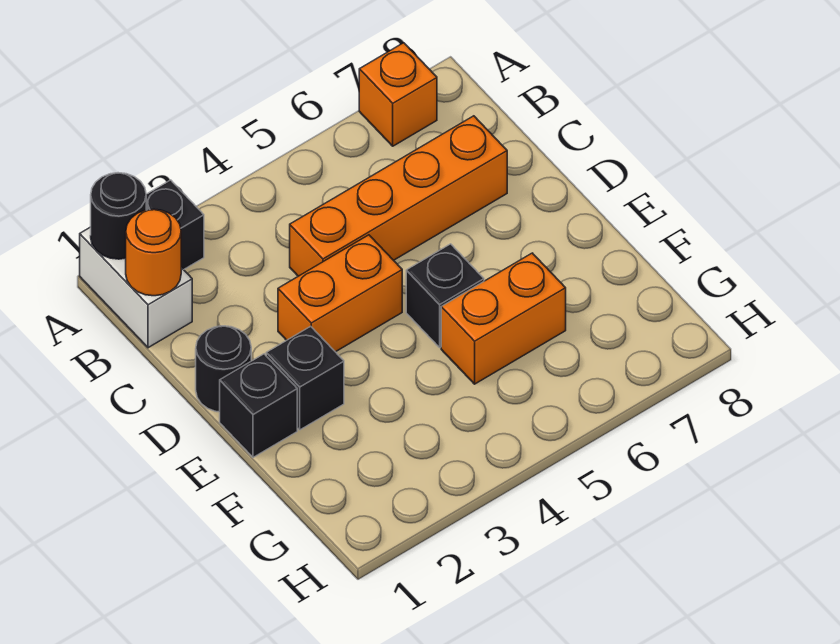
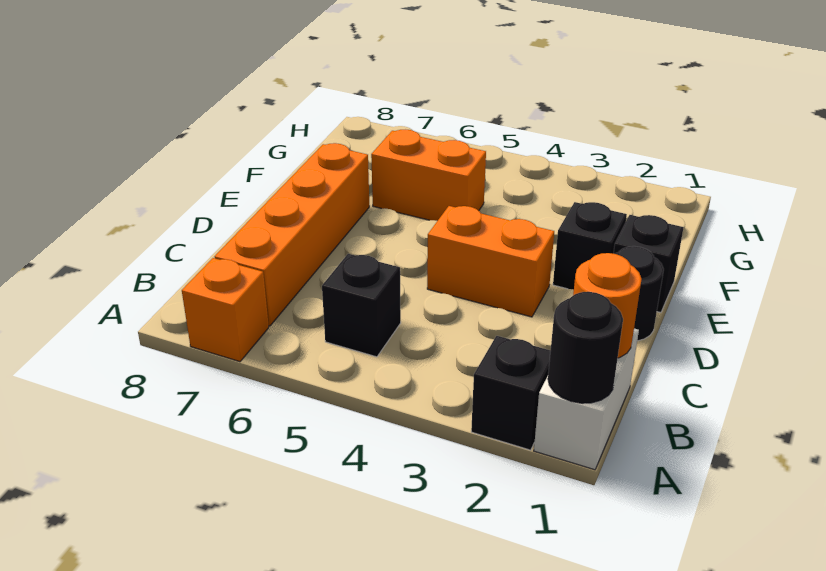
orange brick C4:C7 level 1 -> orange brick B7:E7 level 1
black brick E5 level 1 -> black brick B5 level 1

